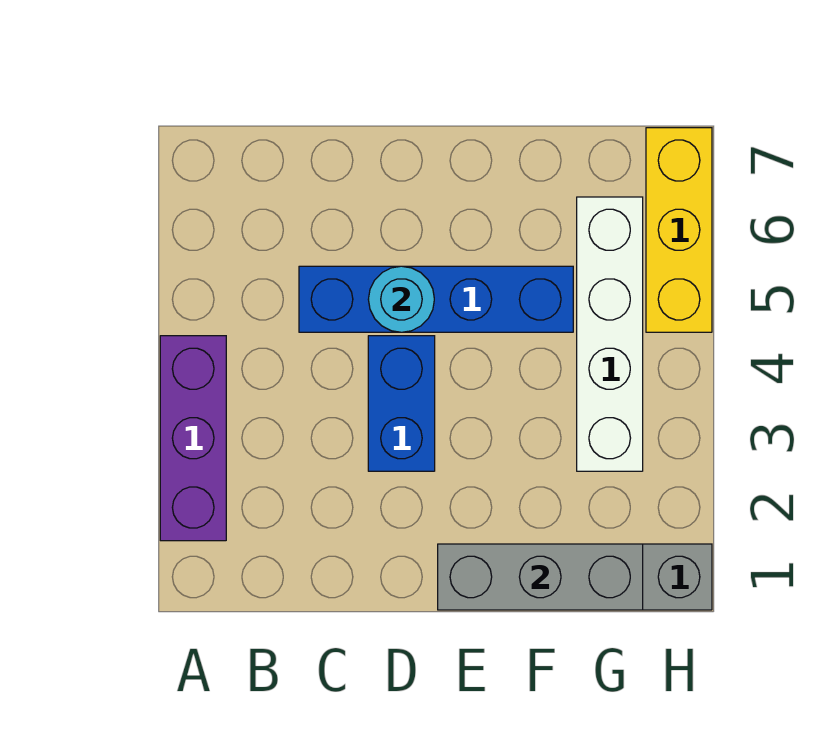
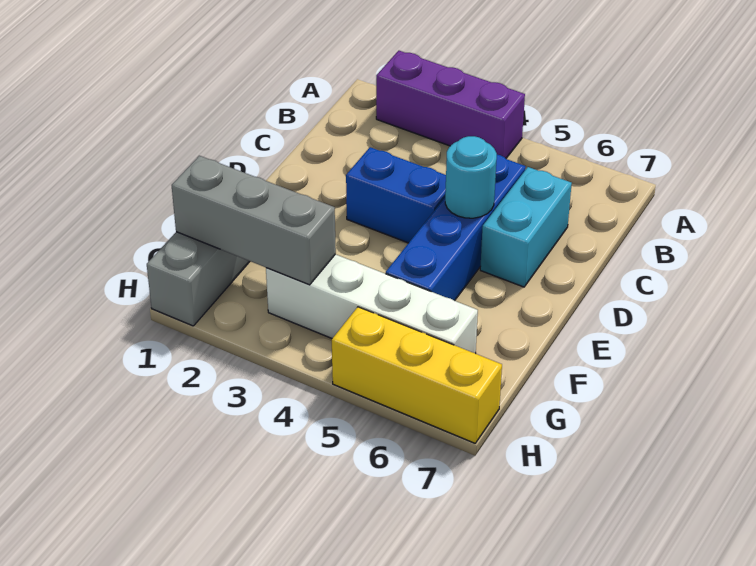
none -> cyan brick C6:D6 level 1
grey brick E1:G1 level 2 -> grey brick G1:G3 level 2

